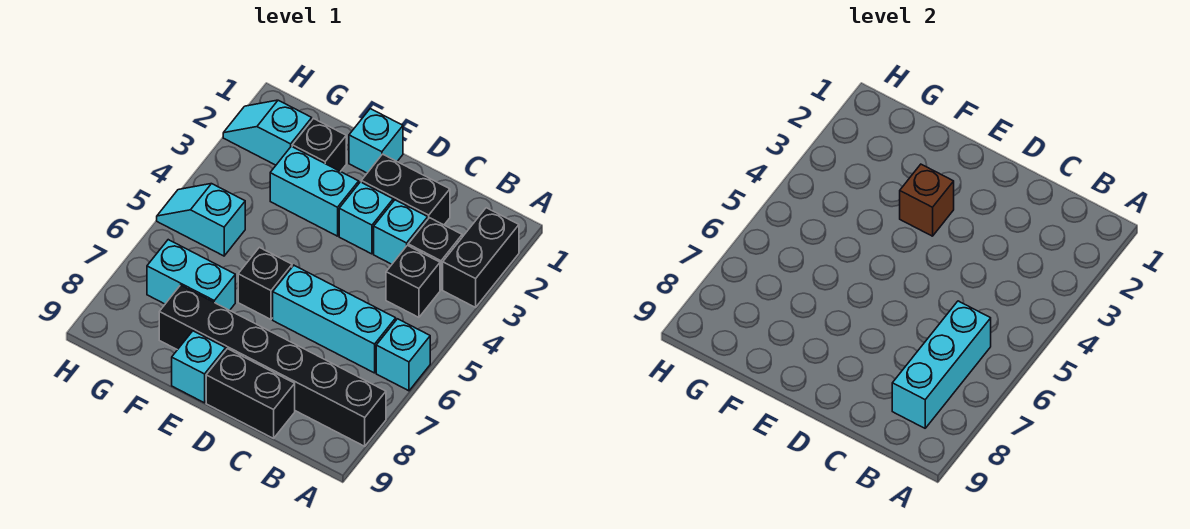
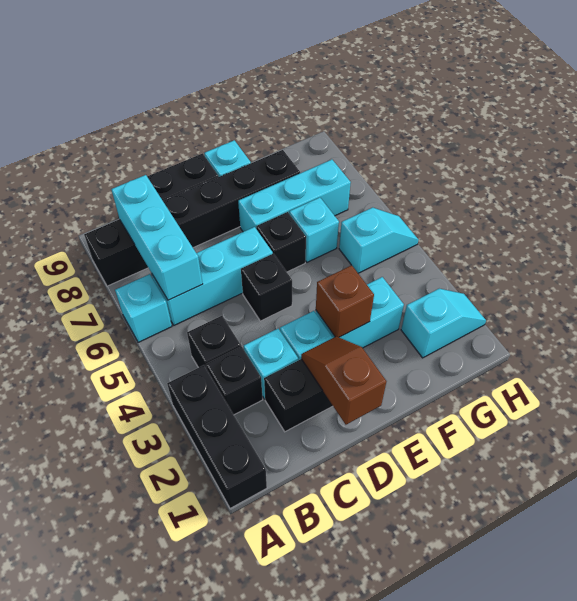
black brick A2:A3 level 1 -> black brick A1:A3 level 1
none -> brown slope D1:D2 level 2 top 1
cyan brick E1 level 1 -> cyan brick F6 level 1
black brick F2 level 1 -> black brick D5 level 1
cyan brick F7:G7 level 1 -> cyan brick E7:G7 level 1

